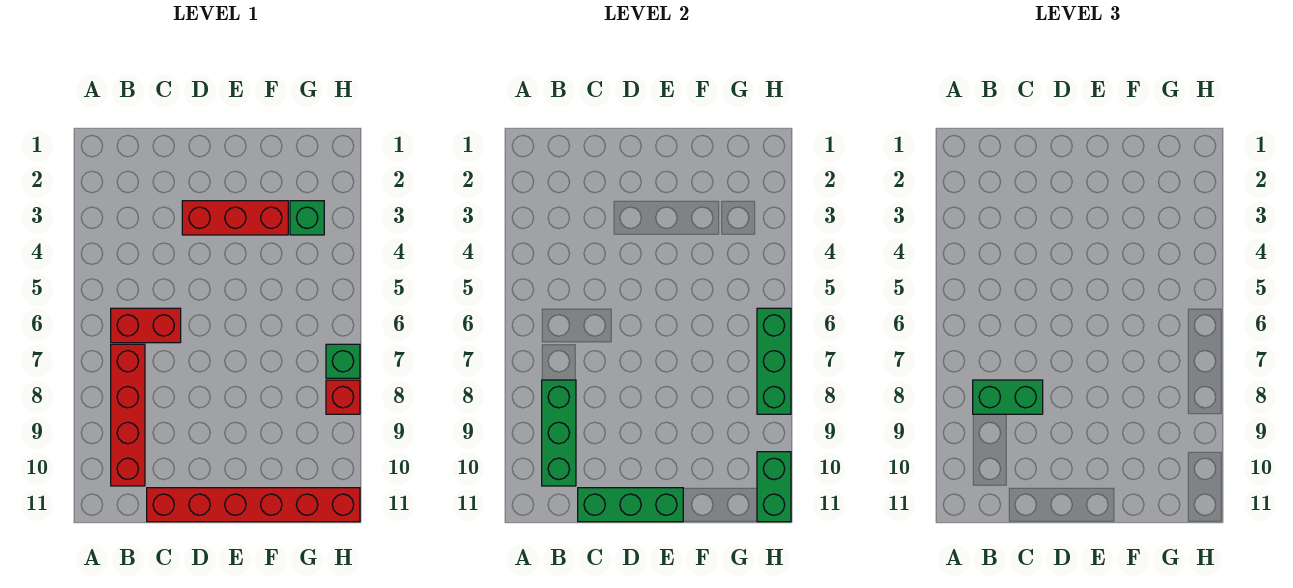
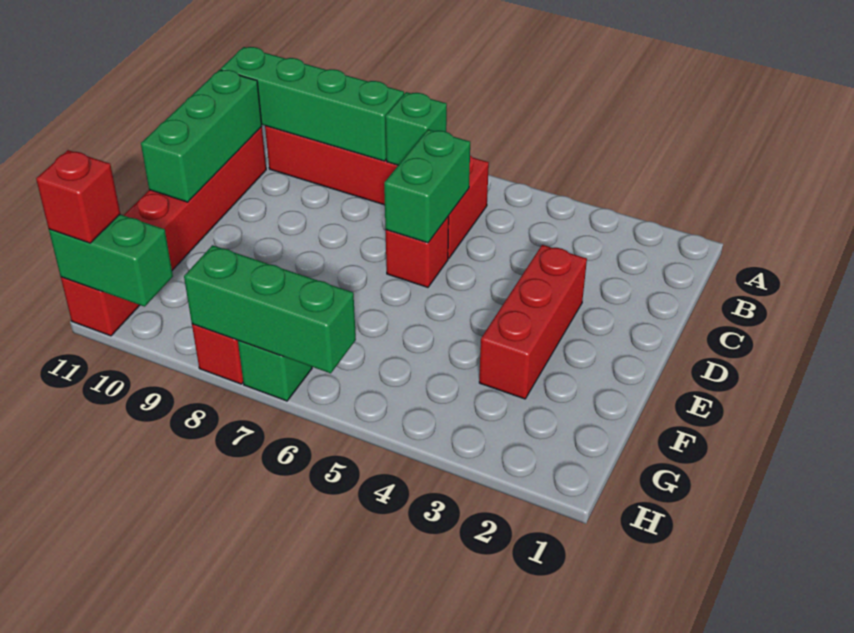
green brick B8:B10 level 2 -> green brick B8:B11 level 2
green brick B8:C8 level 3 -> green brick C6:D6 level 2
none -> red brick D6 level 1
green brick G3 level 1 -> green brick B7 level 2
none -> red brick H11 level 3

